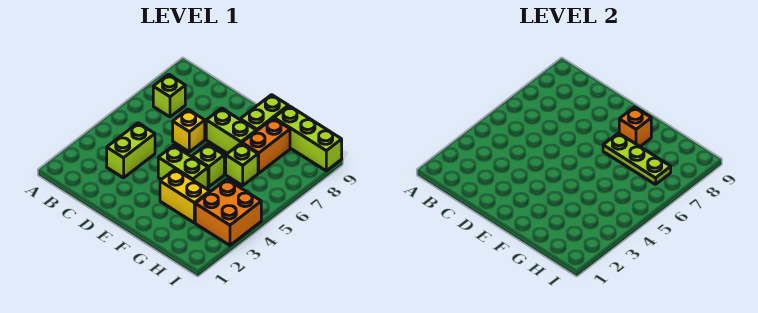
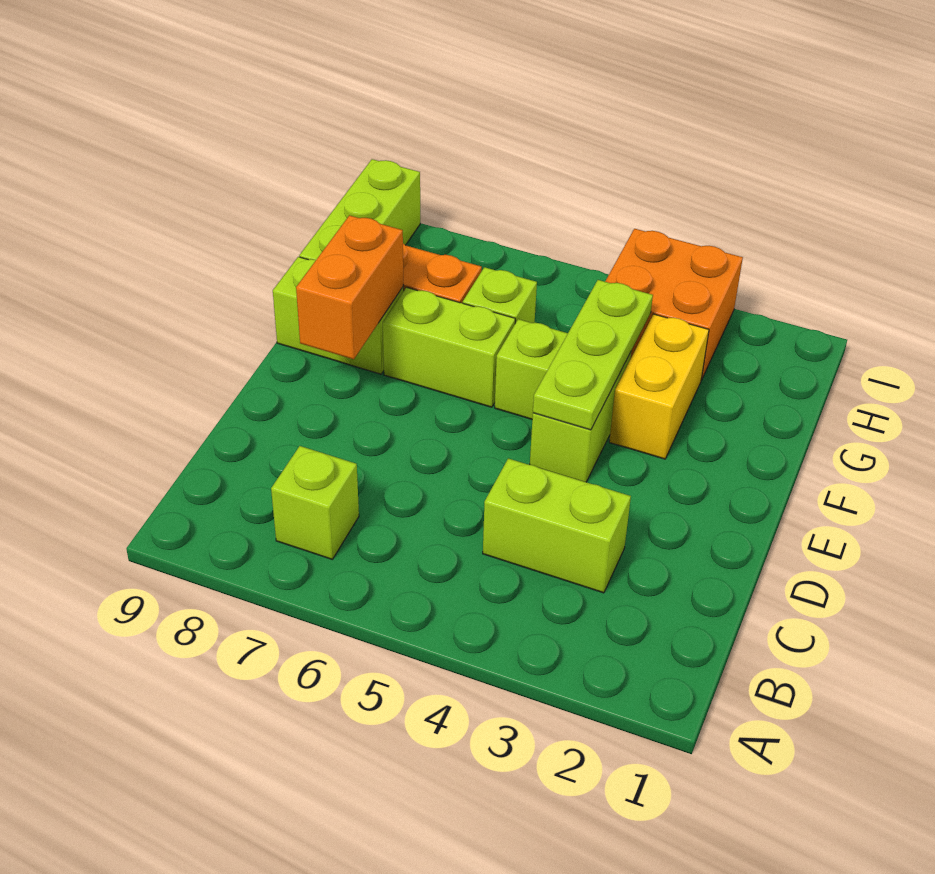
yellow brick D6 level 1 -> none
lime brick E7:F7 level 1 -> lime brick F6:F7 level 1
lime plate F7:H7 level 2 -> lime plate E4:G4 level 2
orange brick F8 level 2 -> orange brick E8:F8 level 2

